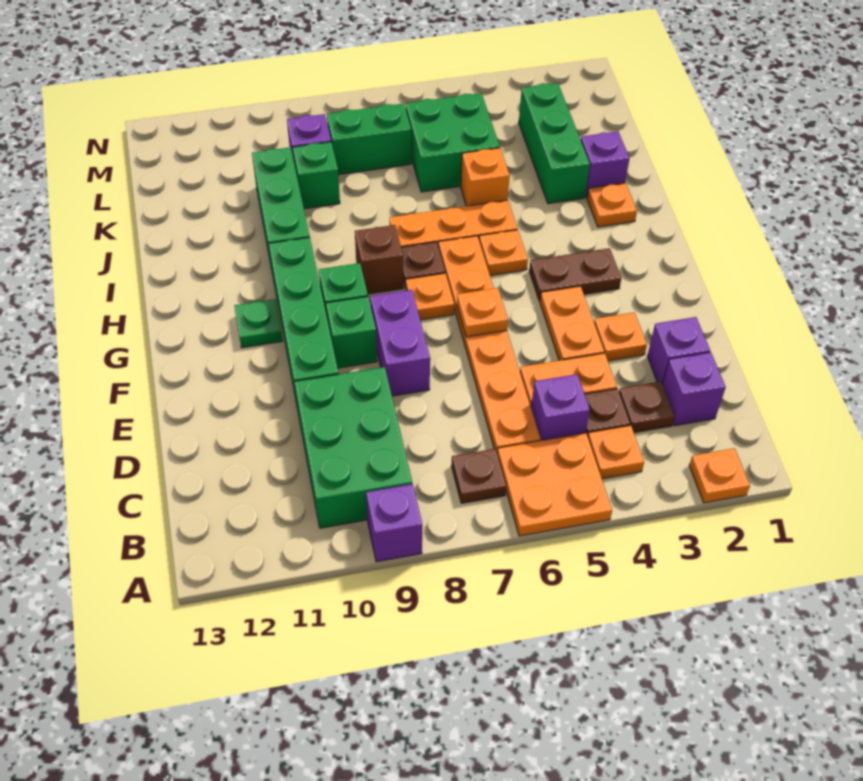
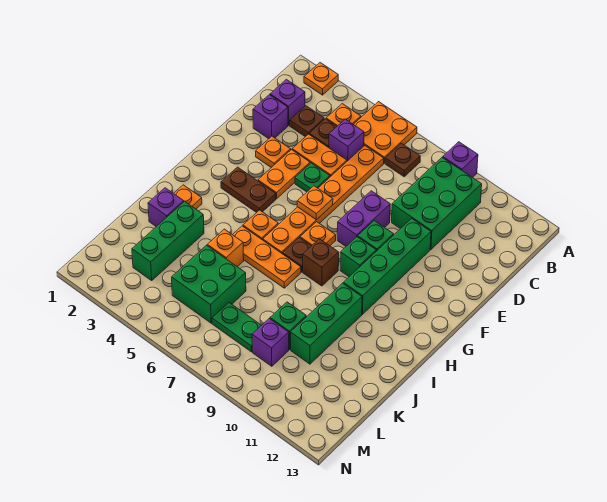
green plate G11 level 1 -> green plate E5 level 1
green brick L7:L8 level 1 -> green plate L7:L8 level 1

